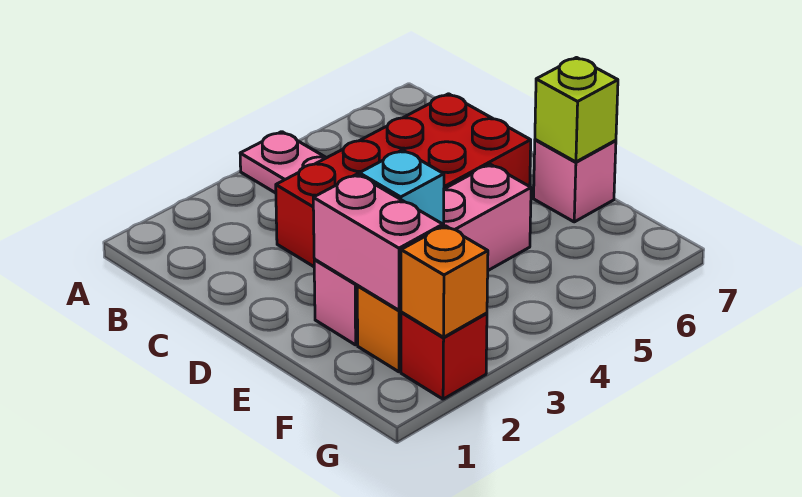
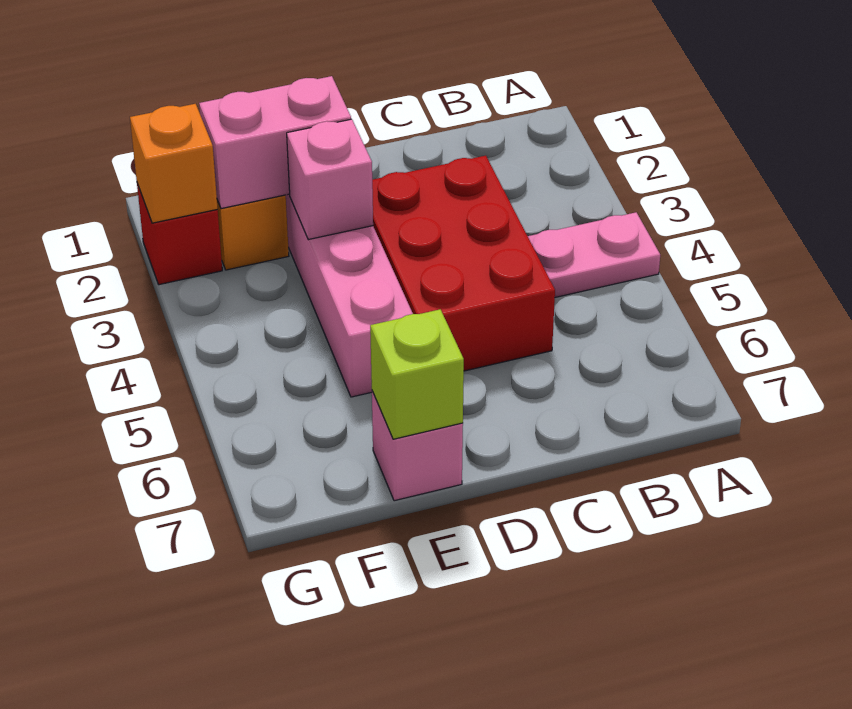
red brick C3:D6 level 1 -> red brick C3:D5 level 1
cyan brick E3 level 2 -> pink brick E3 level 2

